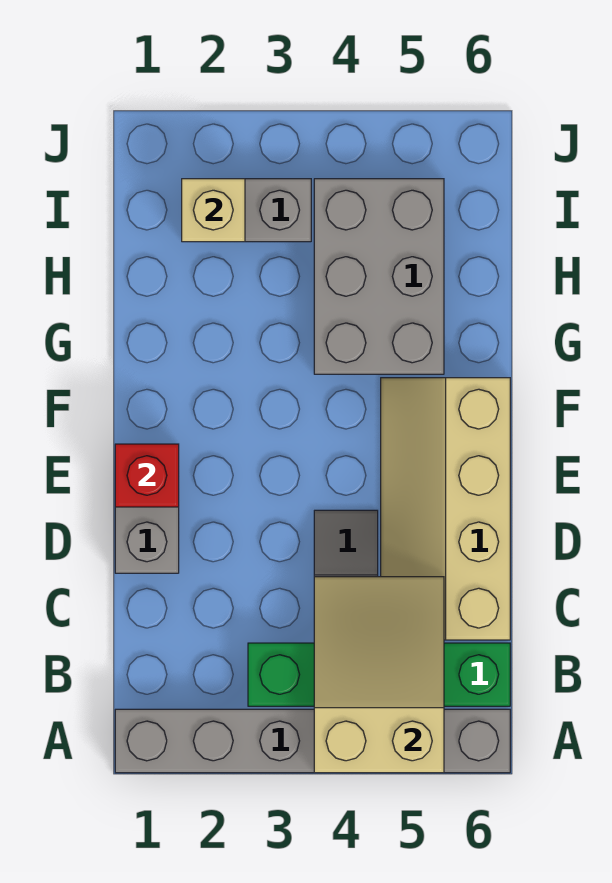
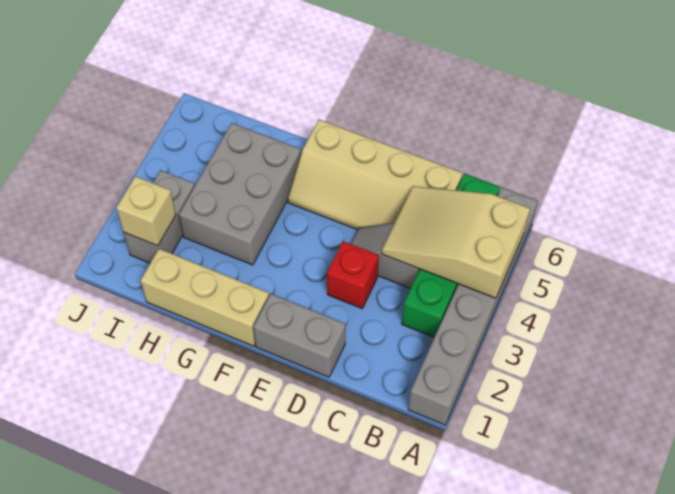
red brick E1 level 2 -> red brick D3 level 1
none -> tan brick F1:H1 level 1
grey brick G4:I5 level 1 -> grey brick G3:H5 level 1

